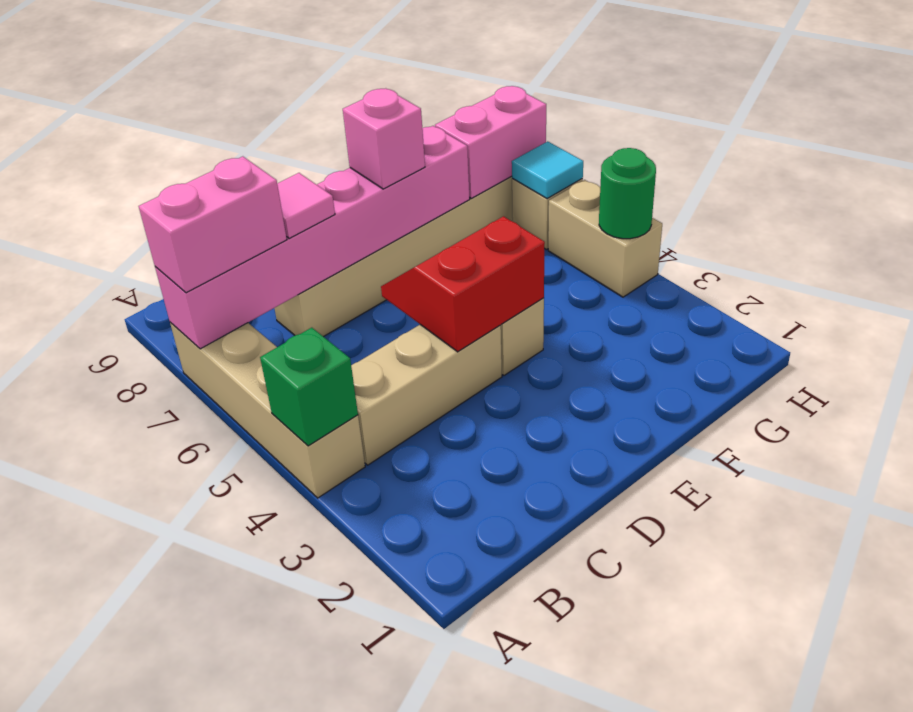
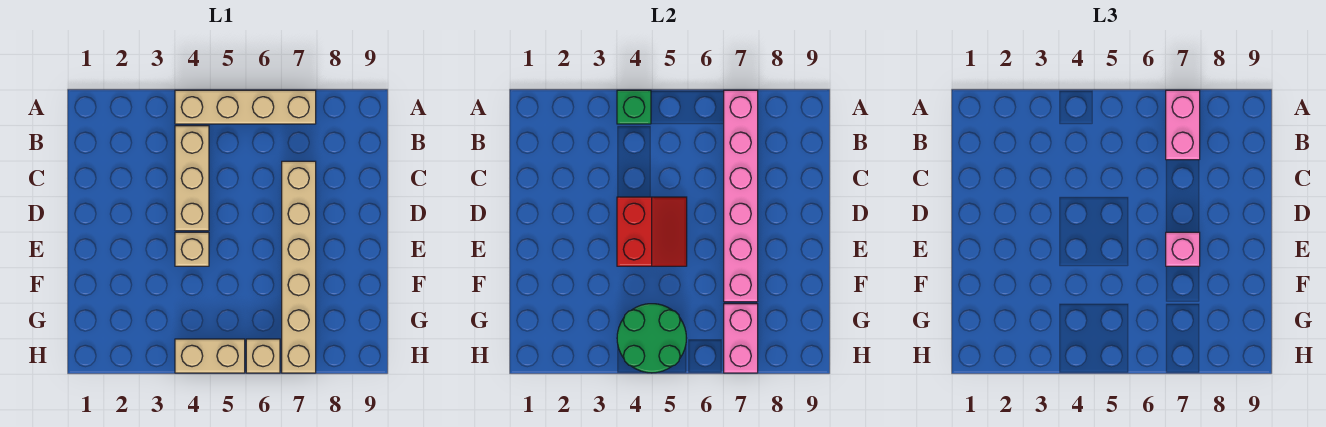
pink tile C7 level 3 -> none
green round brick H4 level 2 -> green round brick G4:H5 level 2
cyan tile H6 level 2 -> none

